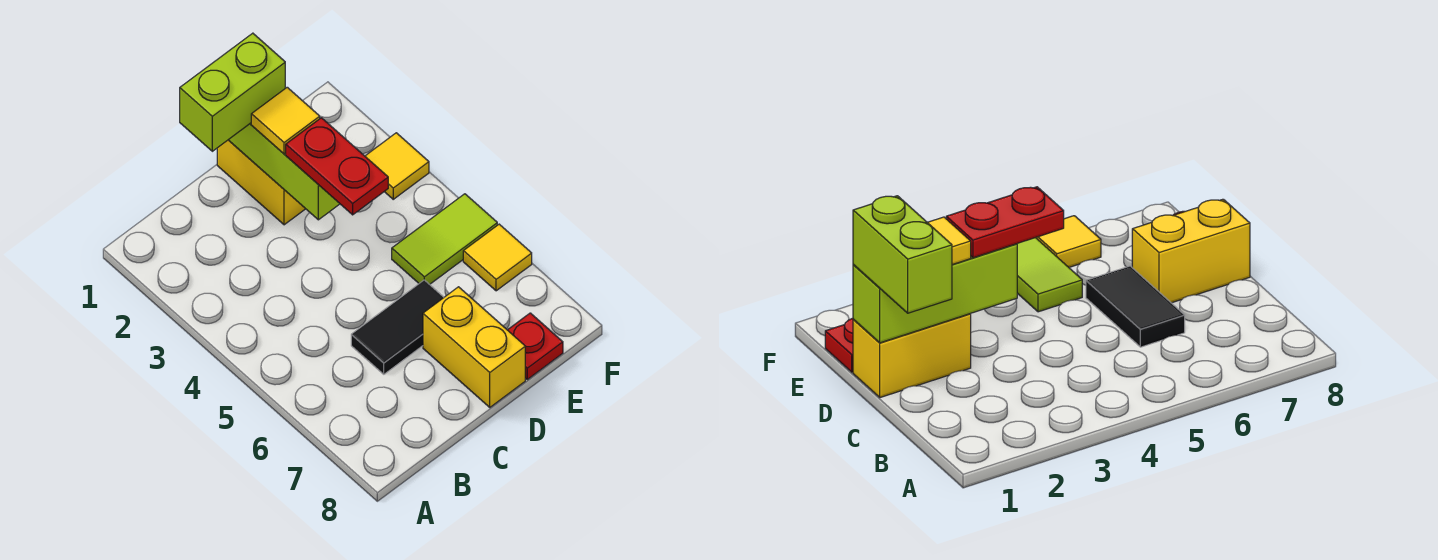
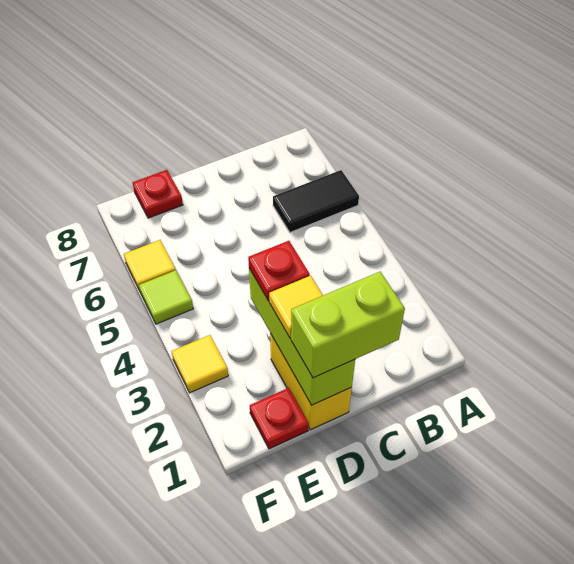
black tile C6:D6 level 1 -> black tile A6:B6 level 1
red plate D3:D4 level 3 -> red plate D3 level 3
yellow brick D7:D8 level 1 -> none
lime tile E5:F5 level 1 -> lime tile F5 level 1

